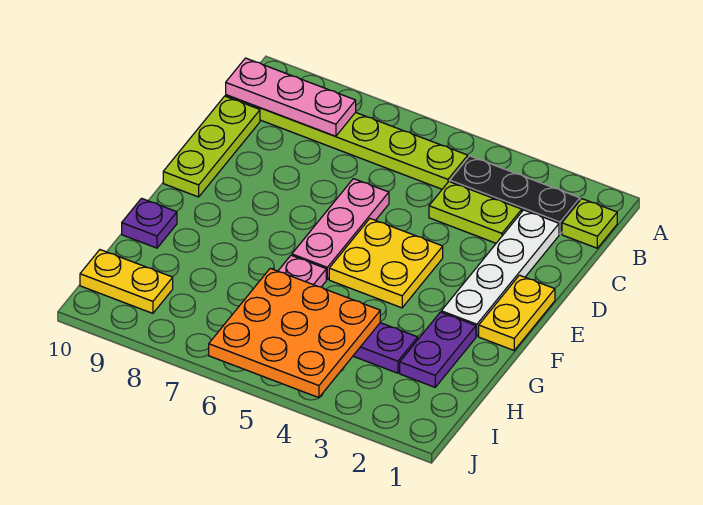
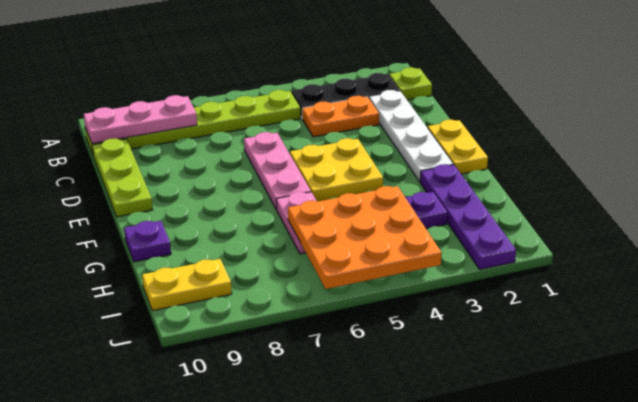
lime plate C3:C4 level 1 -> orange plate C3:C4 level 1
purple plate G2:H2 level 1 -> purple plate G2:J2 level 1

